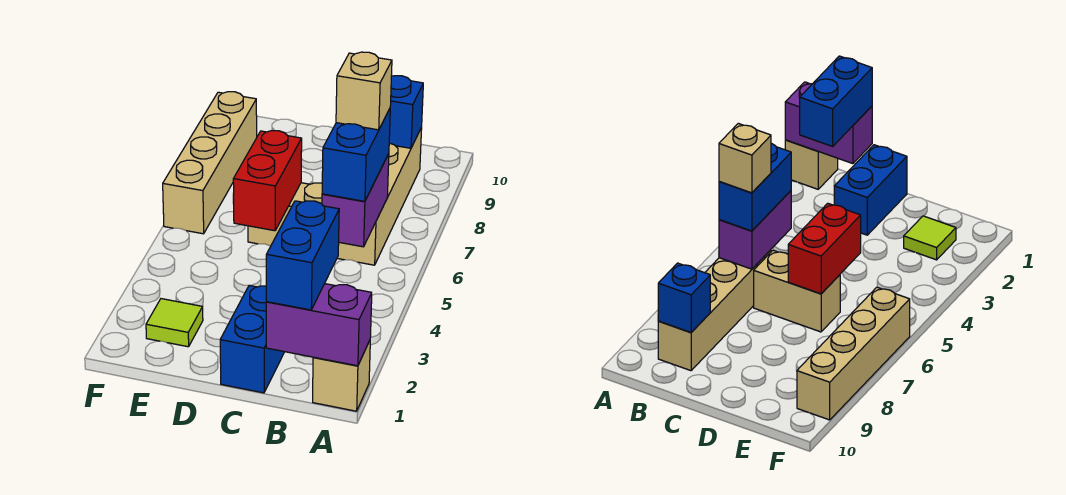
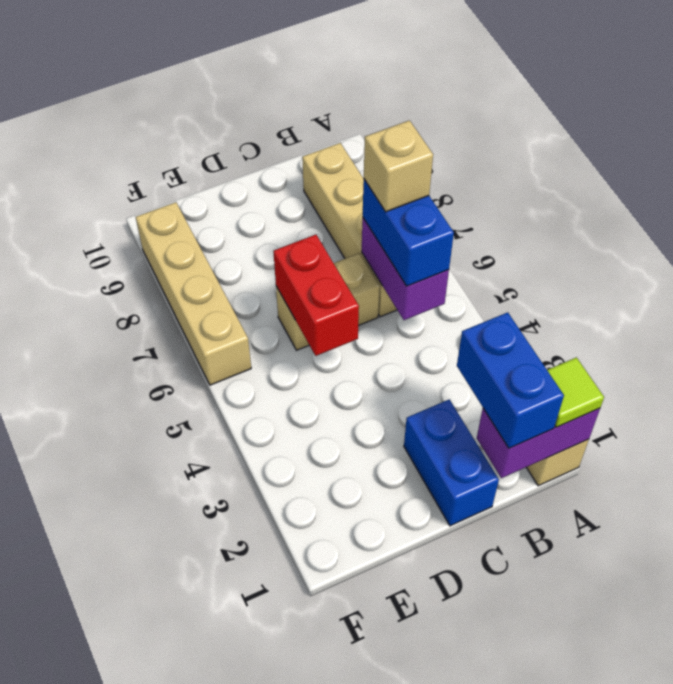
blue brick B9 level 2 -> none
lime tile E2 level 1 -> lime tile A1 level 3

